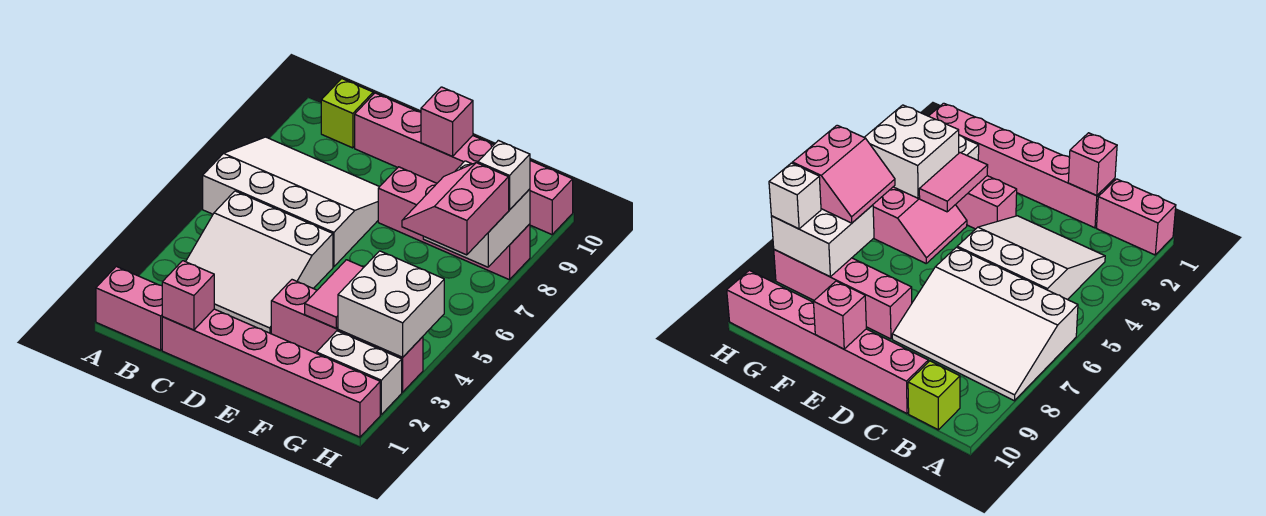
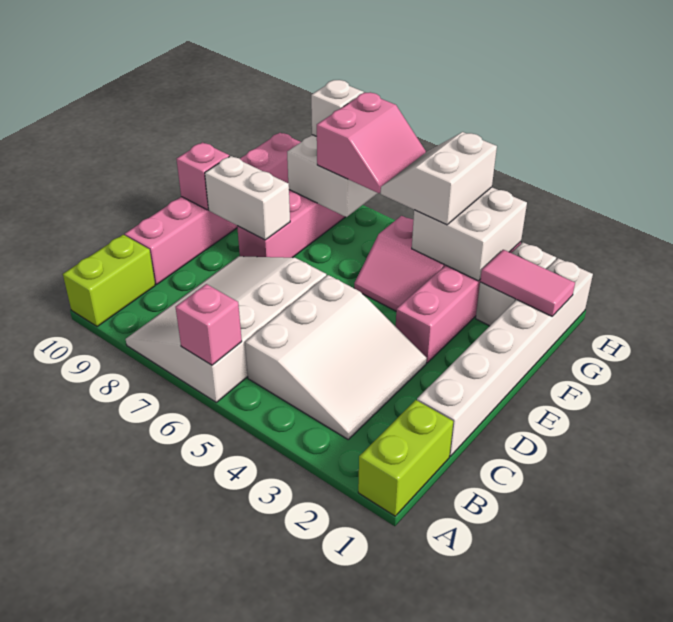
pink brick A1:B1 level 1 -> lime brick A1:B1 level 1
lime brick B10 level 1 -> lime brick A10:B10 level 1
pink brick C1:H1 level 1 -> white brick C1:H1 level 1
pink brick C1 level 2 -> pink brick A6 level 2
none -> white brick E8:E9 level 2
pink tile F3:F4 level 2 -> pink tile G1:G2 level 2
none -> white slope G4:H5 level 3 top 4
pink slope G6:H7 level 3 top H -> pink slope G6:H7 level 3 top 7

